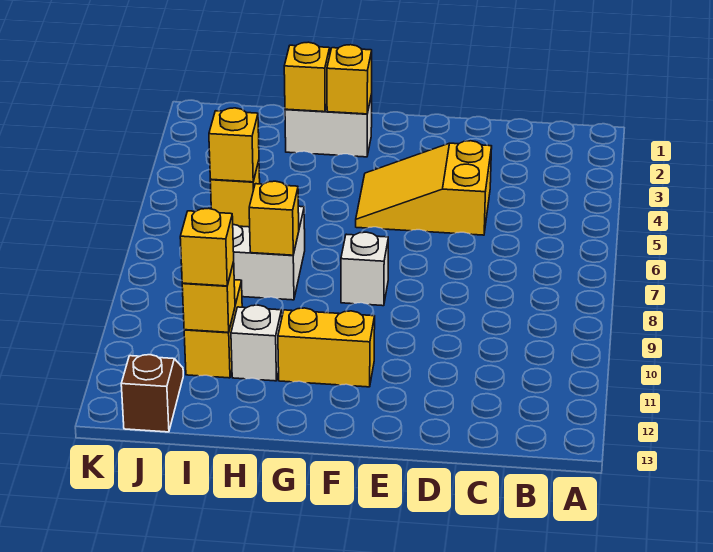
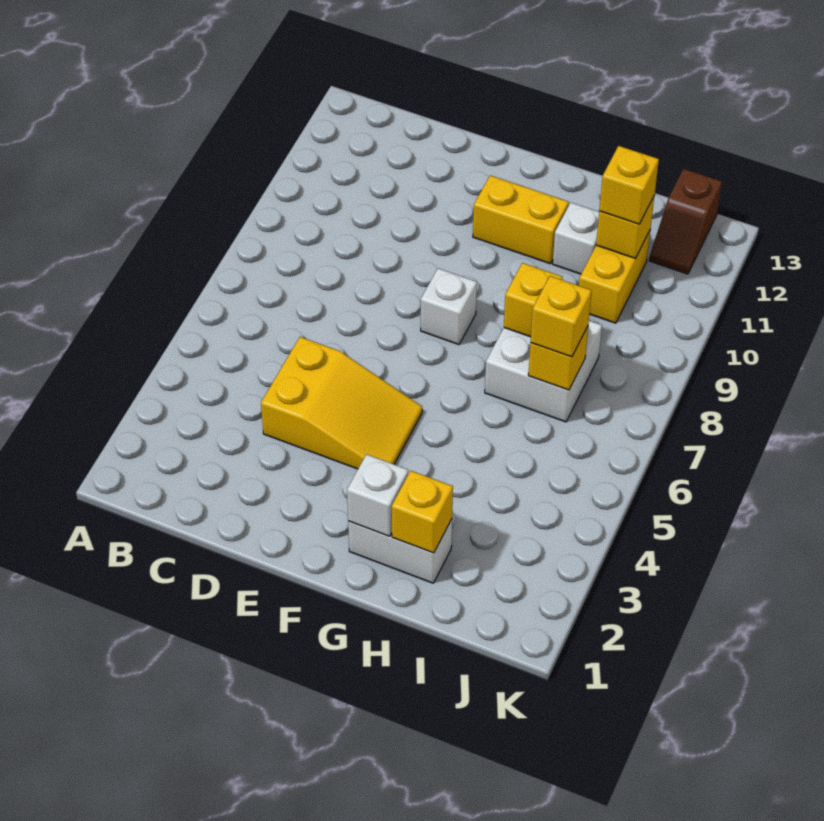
yellow brick G2 level 2 -> white brick G2 level 2

